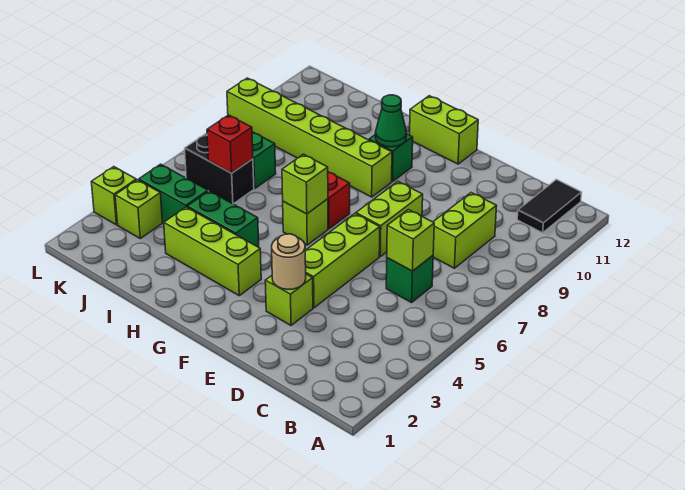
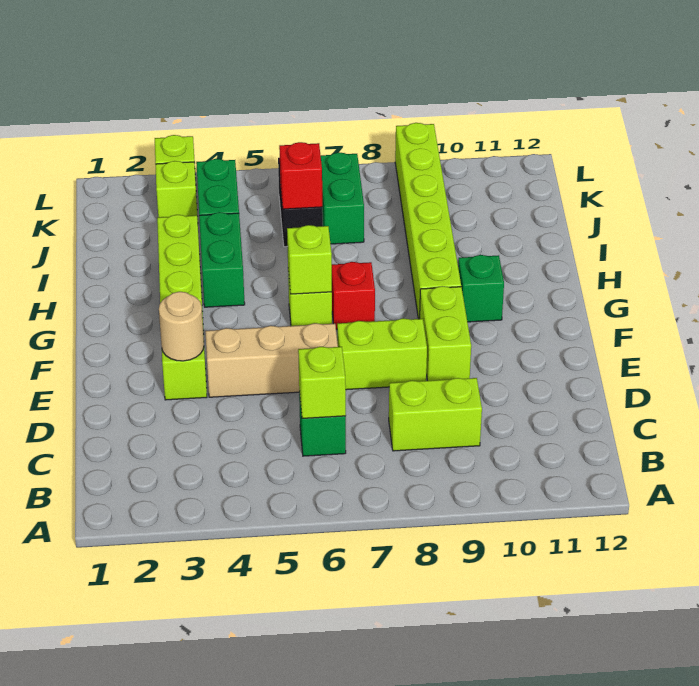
black tile B11:B12 level 1 -> none
lime brick E4:E6 level 1 -> tan brick E4:E6 level 1
lime brick F12:G12 level 1 -> lime brick E9:F9 level 1
green cone G10 level 2 -> none

